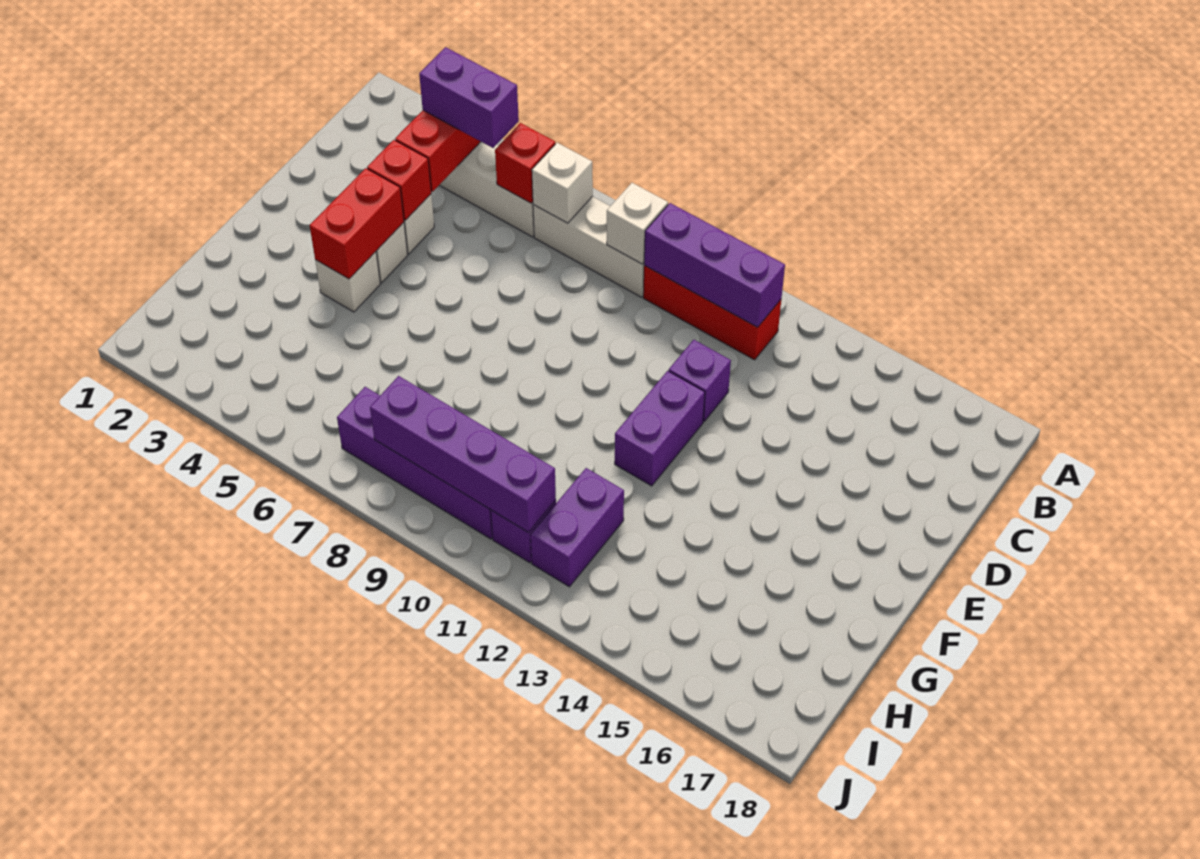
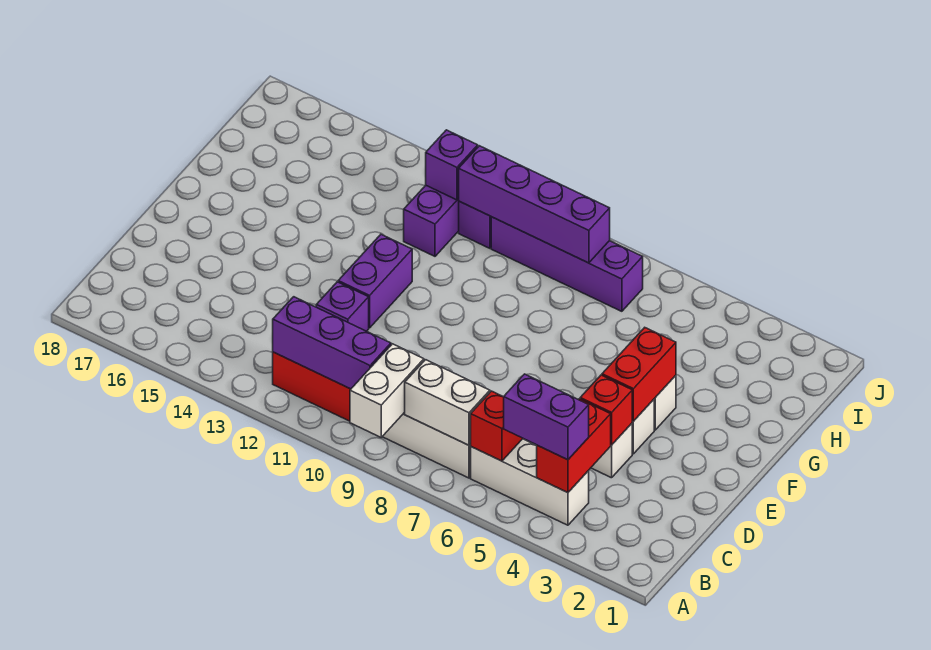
white brick B7 level 2 -> white brick B7:B8 level 2
white brick B9 level 2 -> white brick A9:B9 level 2
none -> purple brick I12 level 2

